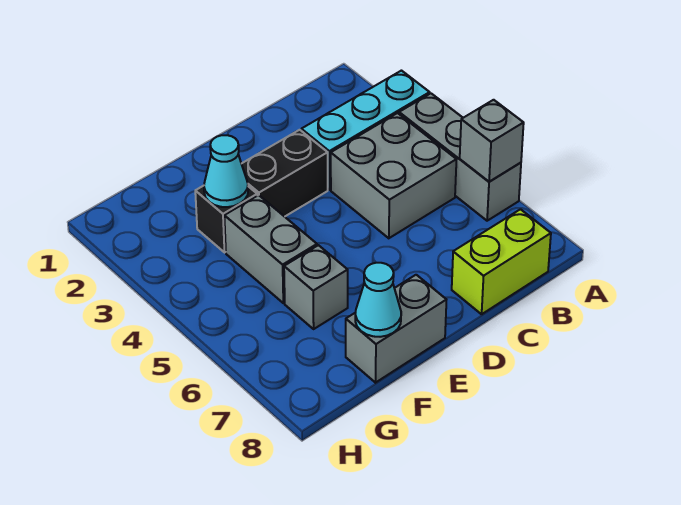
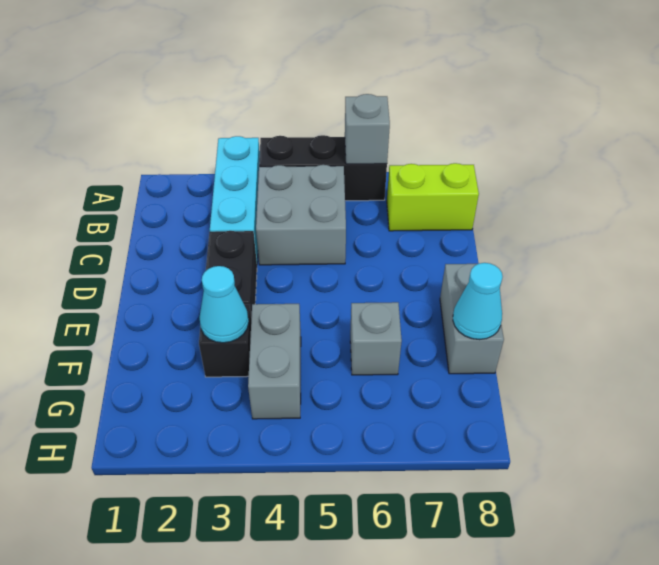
grey brick A4:A6 level 1 -> black brick A4:A6 level 1
lime brick B8:C8 level 1 -> lime brick B7:B8 level 1
grey brick F4:F5 level 1 -> grey brick F4:G4 level 1

